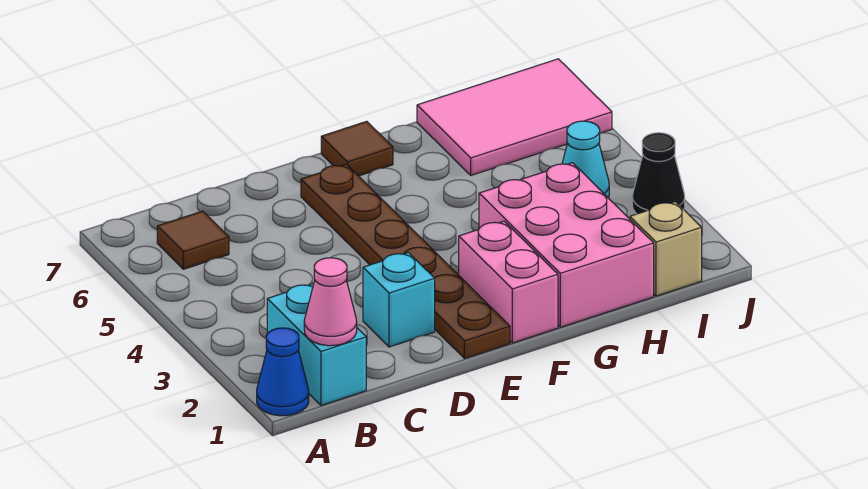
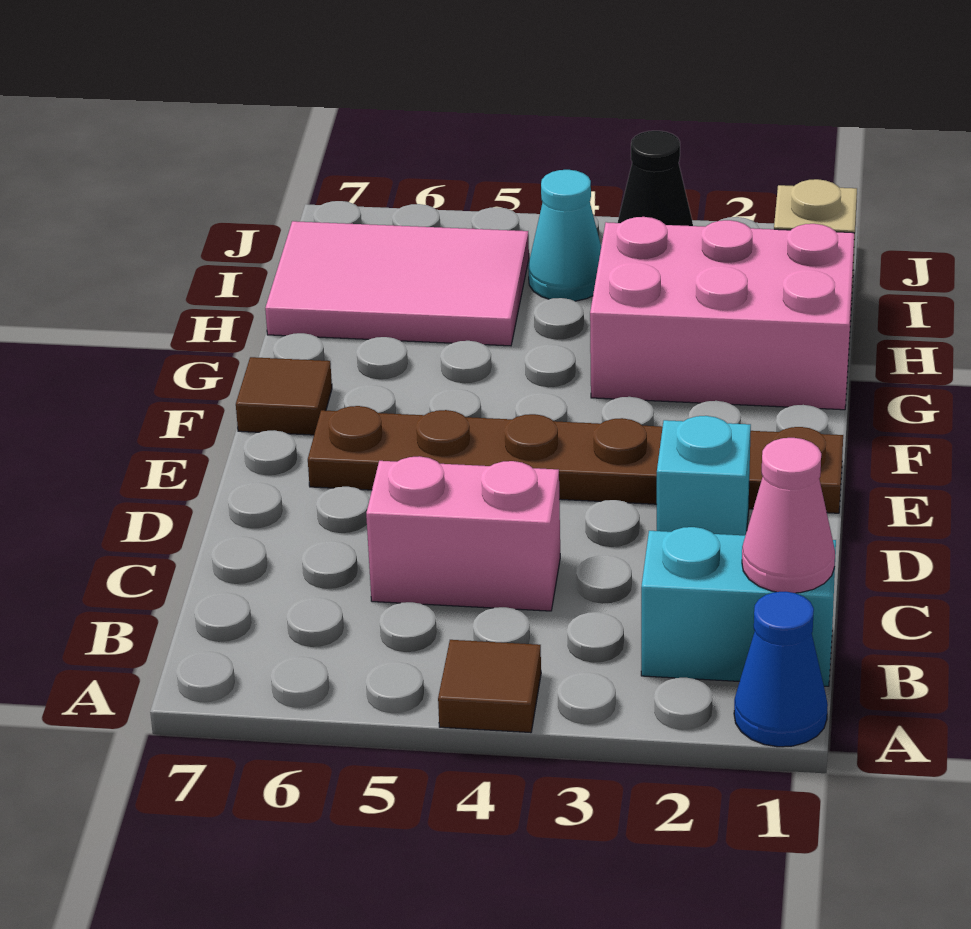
brown tile B6 level 1 -> brown tile A4 level 1
pink brick F1:F2 level 1 -> pink brick C4:C5 level 1
pink tile H6:J7 level 1 -> pink tile H5:I7 level 1

